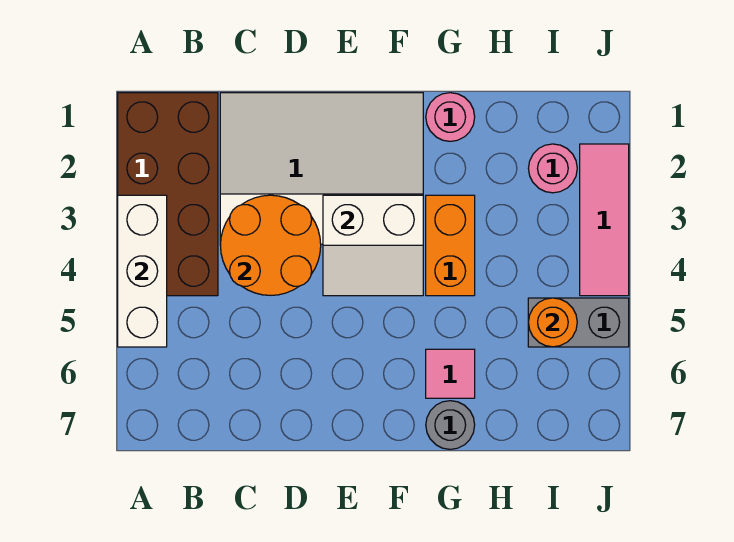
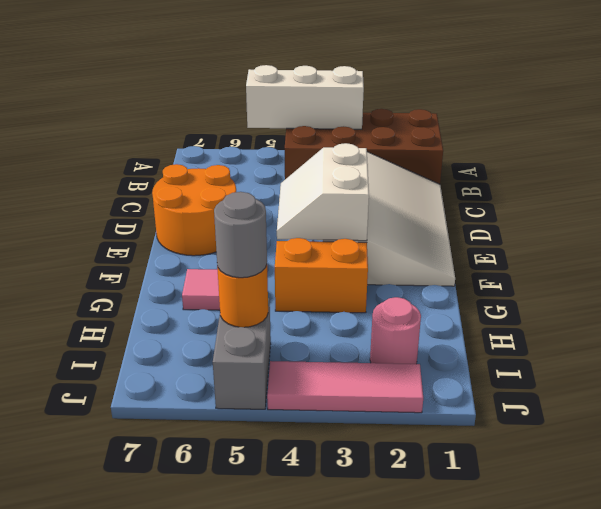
orange round brick C3:D4 level 2 -> orange round brick D6:E7 level 1
pink round brick G1 level 1 -> none
grey round brick G7 level 1 -> grey round brick I5 level 3

